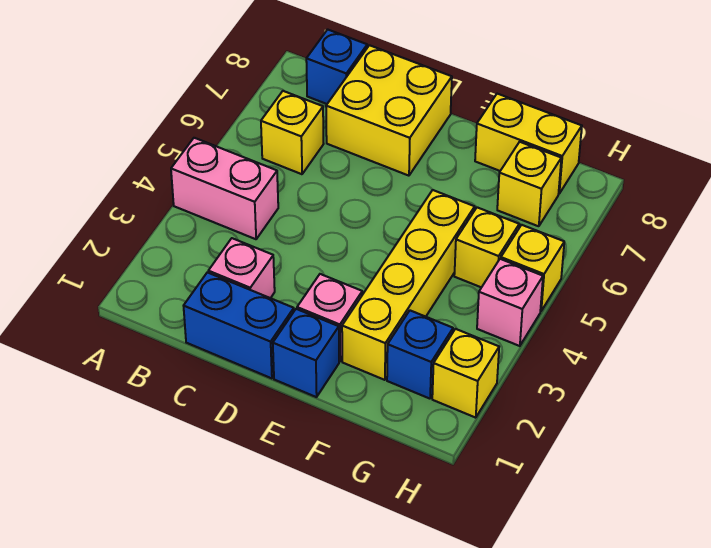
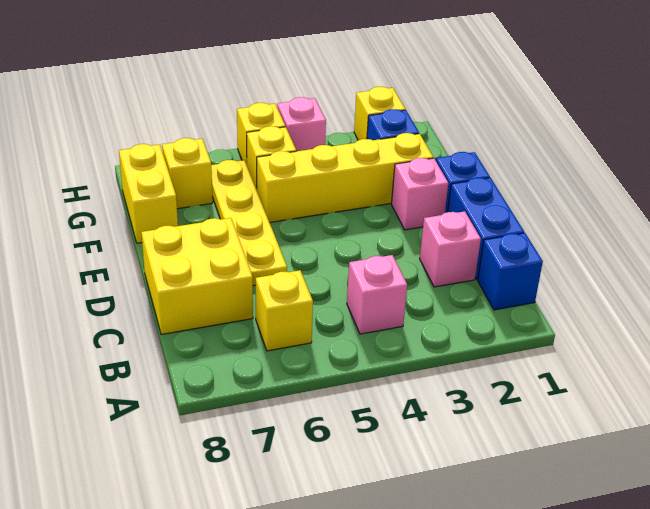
pink brick A4:B4 level 1 -> pink brick B4 level 1
blue brick B8 level 1 -> blue brick B1 level 1
none -> yellow plate D6:G6 level 1

